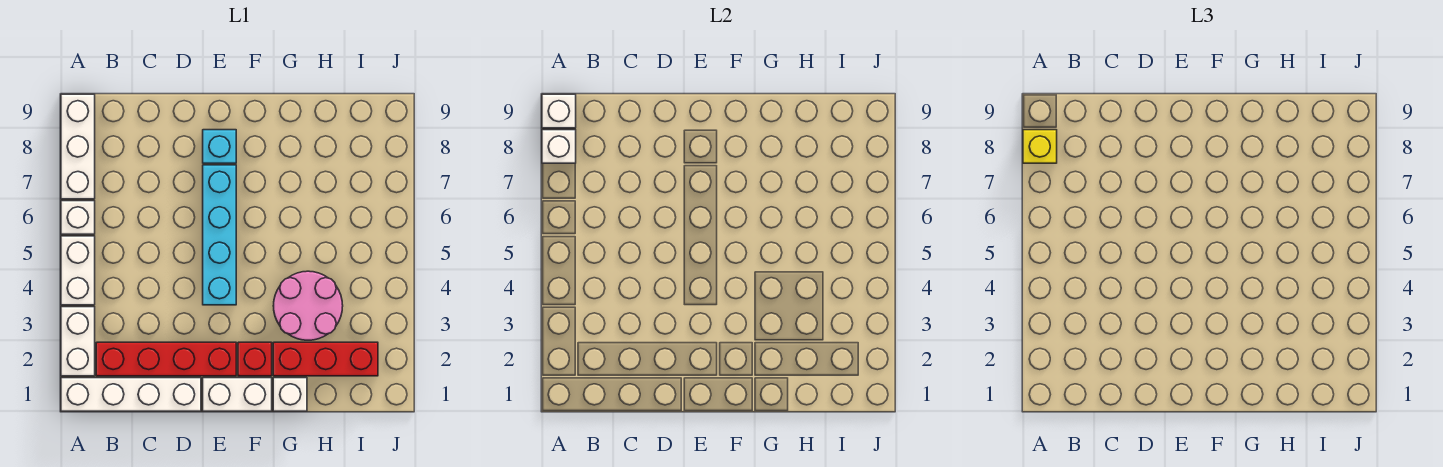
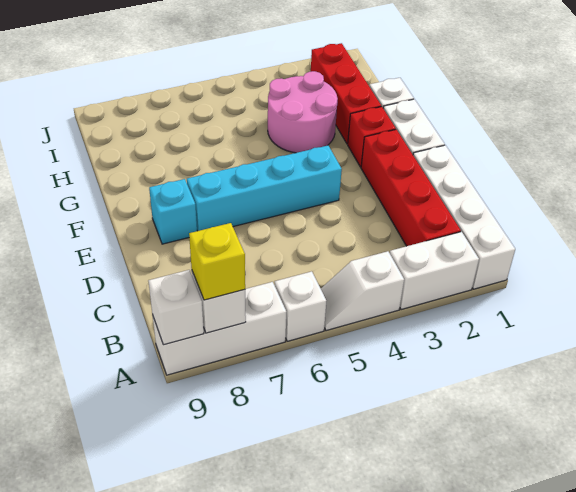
white brick A4:A5 level 1 -> white slope A4:A5 level 1 top 4

